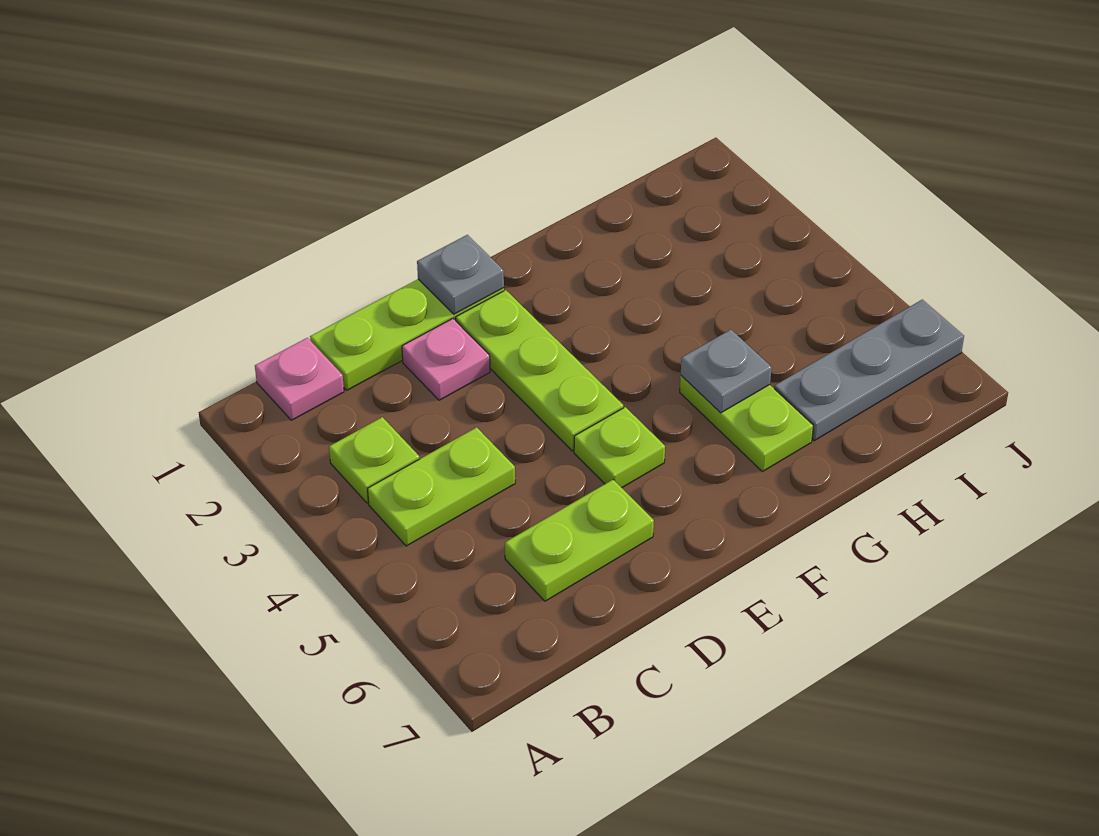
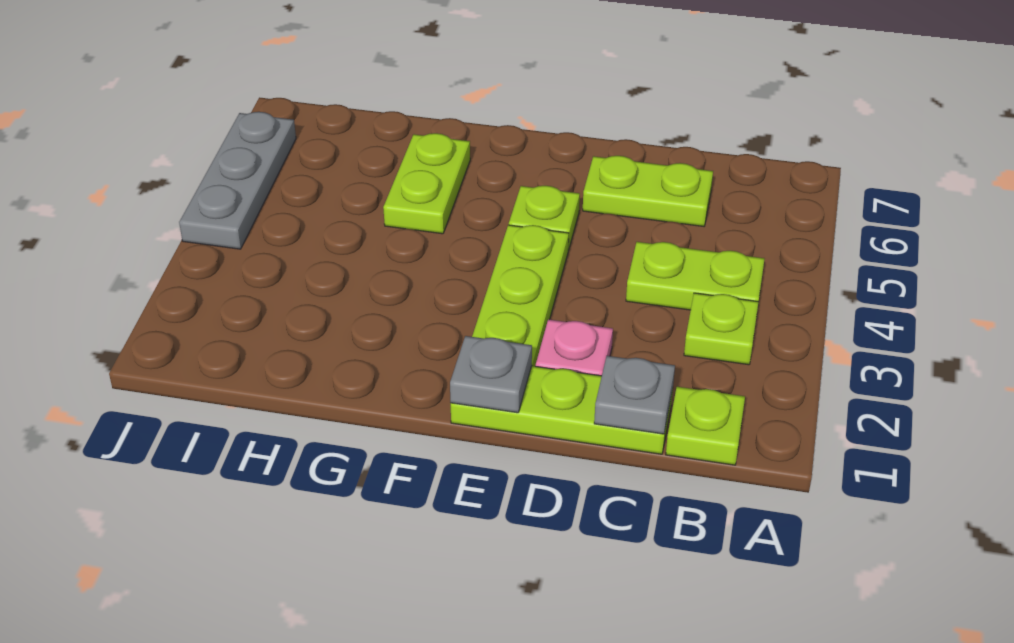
pink plate B1 level 1 -> lime plate B1 level 1
grey plate G5 level 2 -> grey plate C1 level 2
grey plate H6:J6 level 1 -> grey plate J4:J6 level 1

